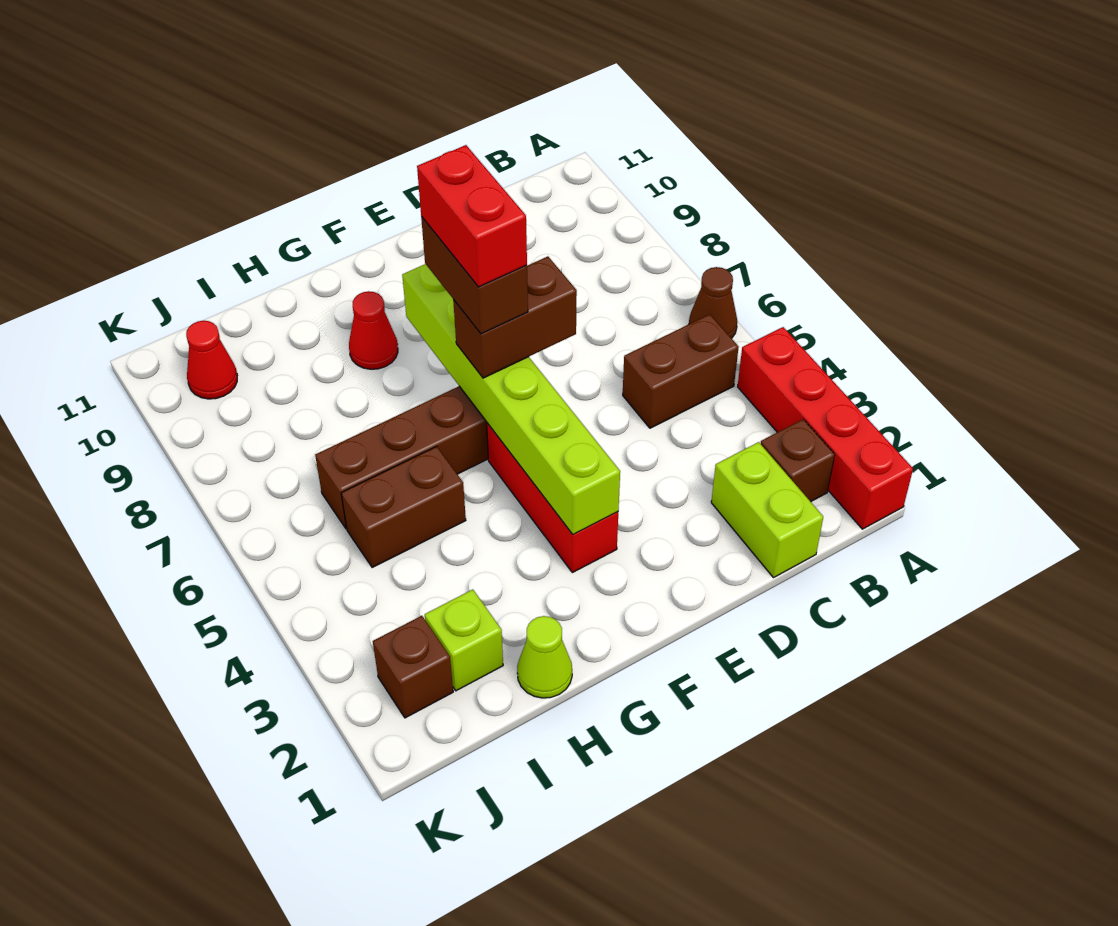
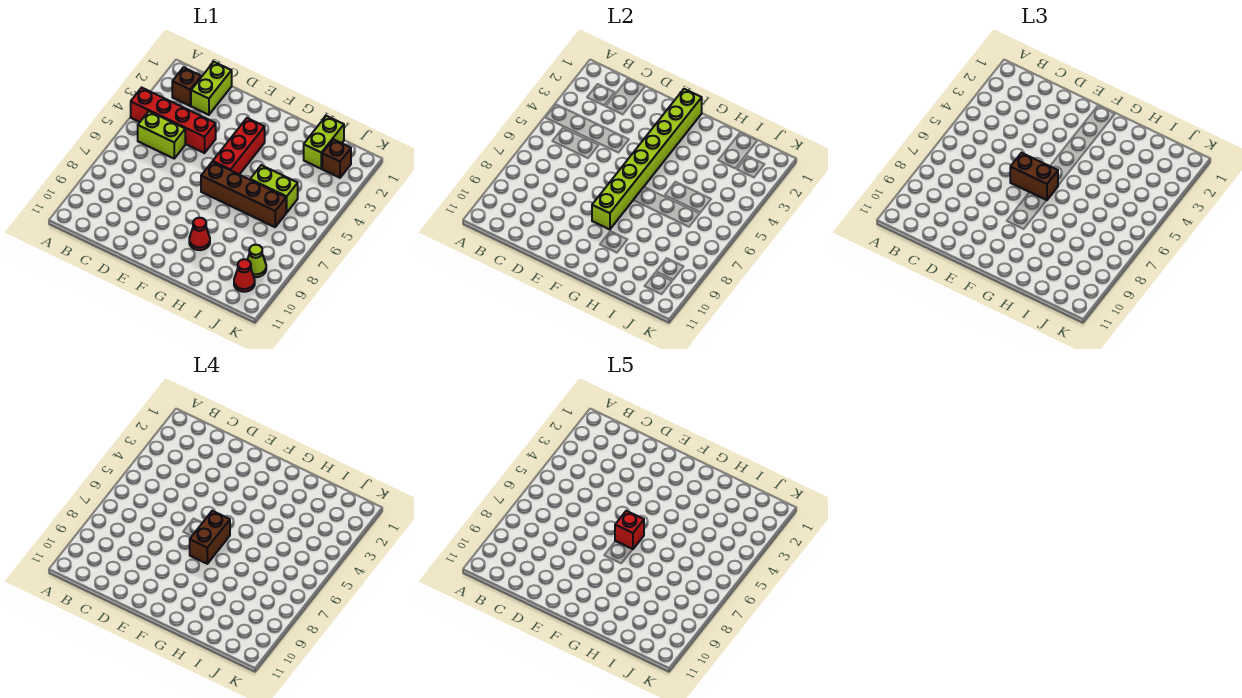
red brick A1:A4 level 1 -> red brick A4:D4 level 1
brown cone A6 level 1 -> none
brown brick B5:C5 level 1 -> lime brick B5:C5 level 1
lime brick F3:F8 level 2 -> lime brick F1:F8 level 2
red brick F6:F7 level 5 -> red brick F6 level 5
lime cone H1 level 1 -> lime cone J9 level 1
brown brick H5:I5 level 1 -> lime brick H5:I5 level 1
lime brick I2 level 1 -> lime brick I1:I2 level 1

